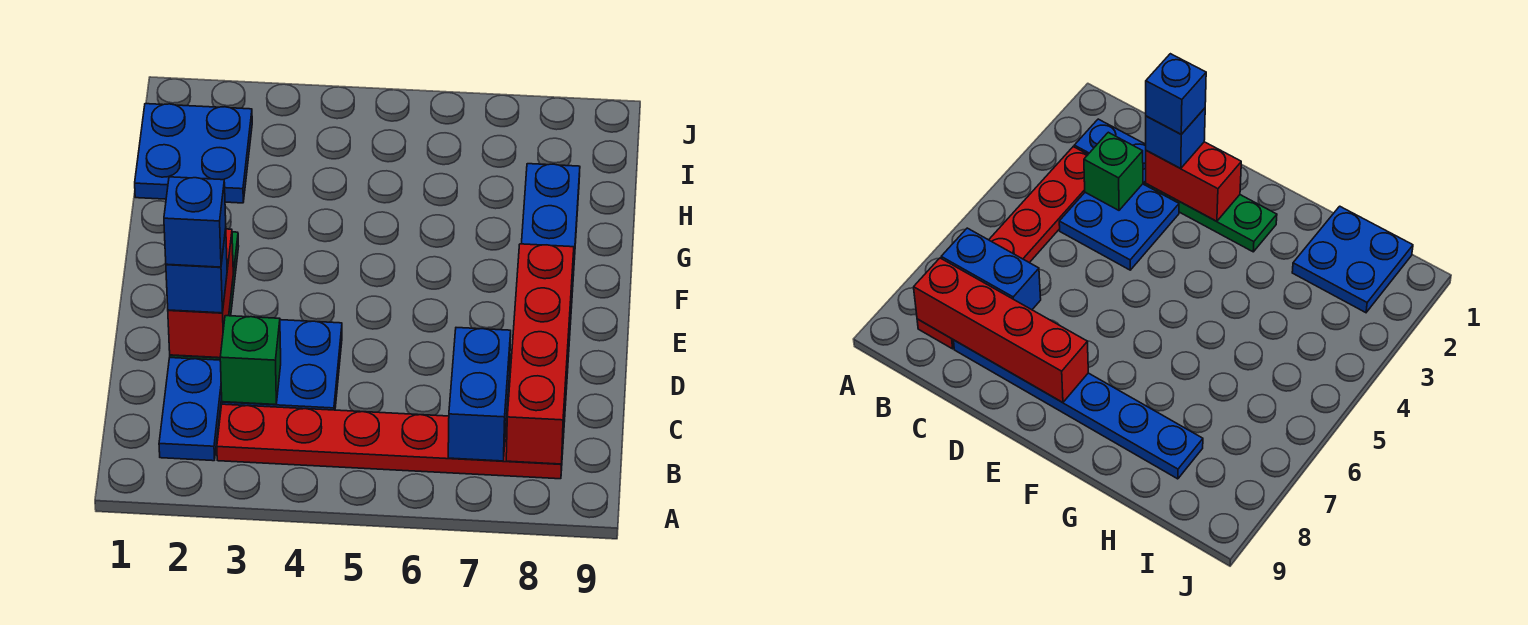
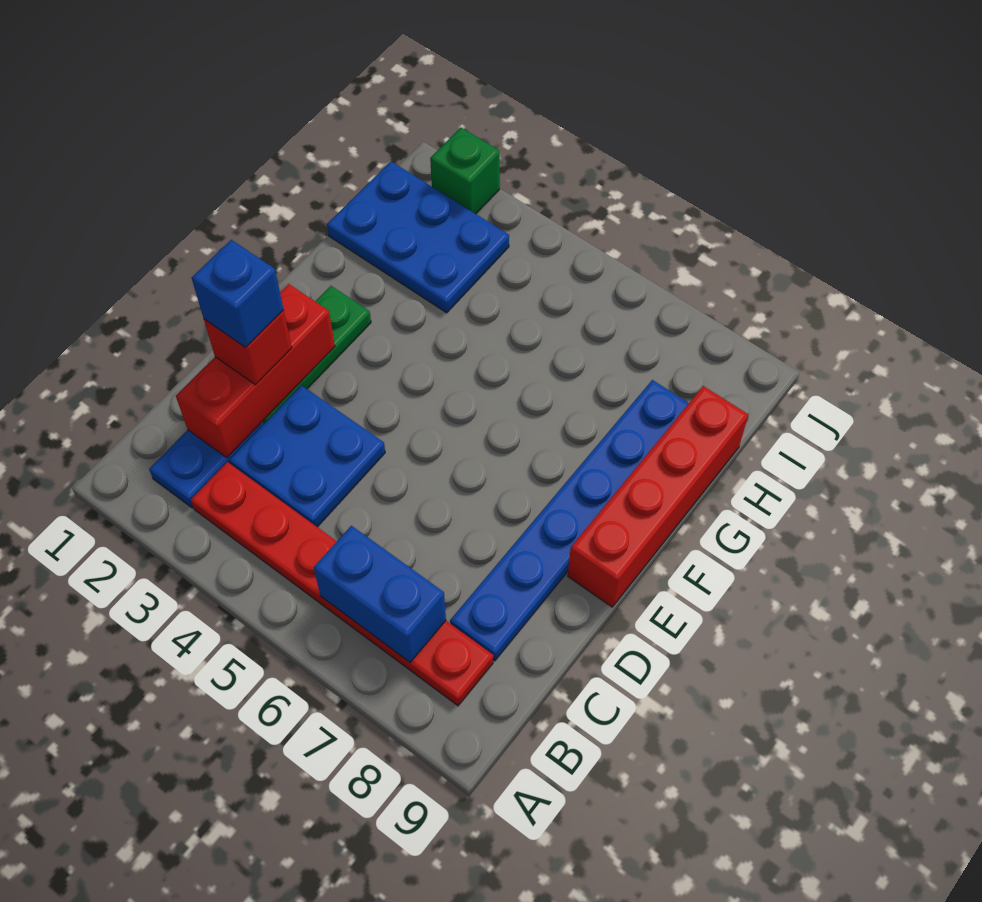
blue brick B7:C7 level 2 -> blue brick B6:B7 level 2
red brick B8:E8 level 2 -> red brick E9:H9 level 1
green brick C3 level 2 -> green brick J2 level 1
red brick D2:E2 level 2 -> red brick C2:E2 level 2
blue brick D2 level 3 -> red brick D2 level 3
blue plate H1:I2 level 1 -> blue plate H1:I3 level 1

